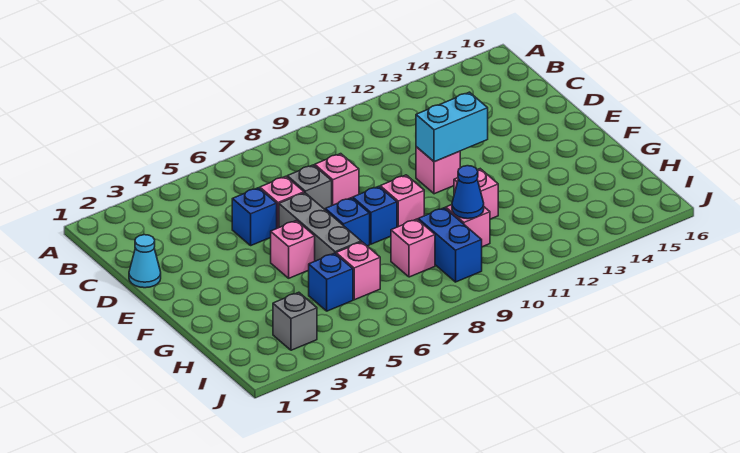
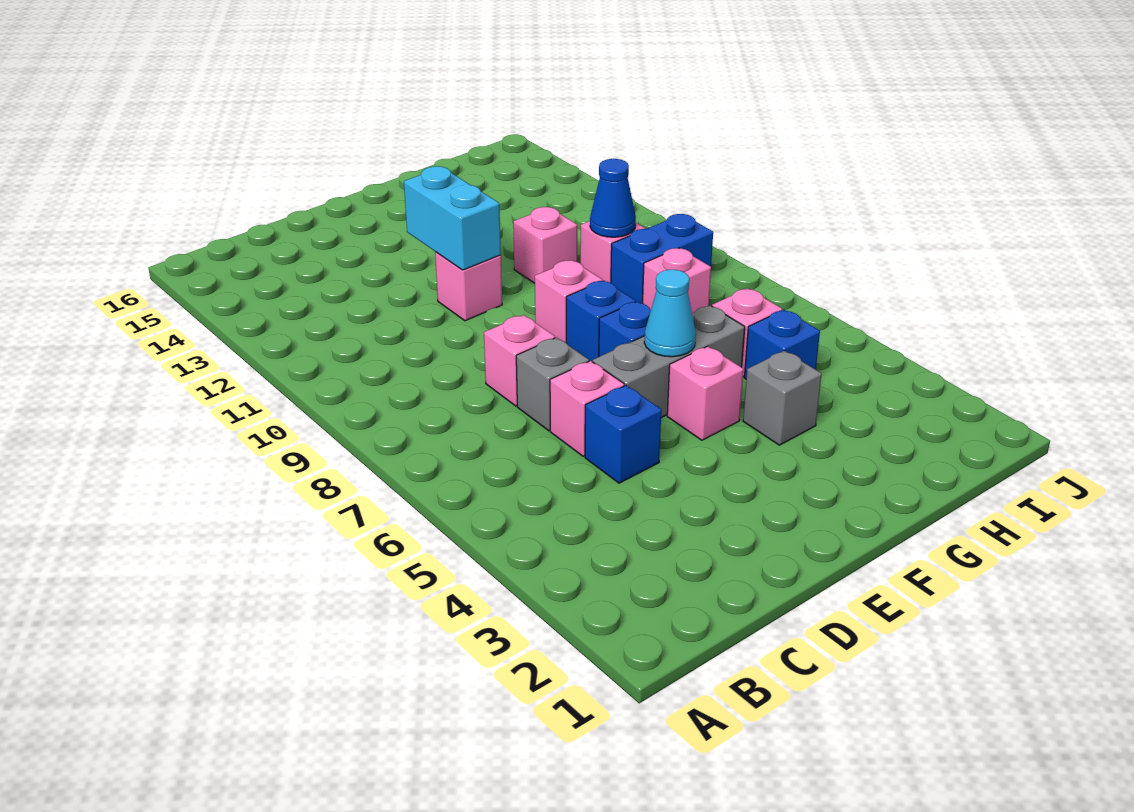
cyan cone D1 level 1 -> cyan cone F6 level 2
grey brick I3 level 1 -> grey brick G4 level 1

